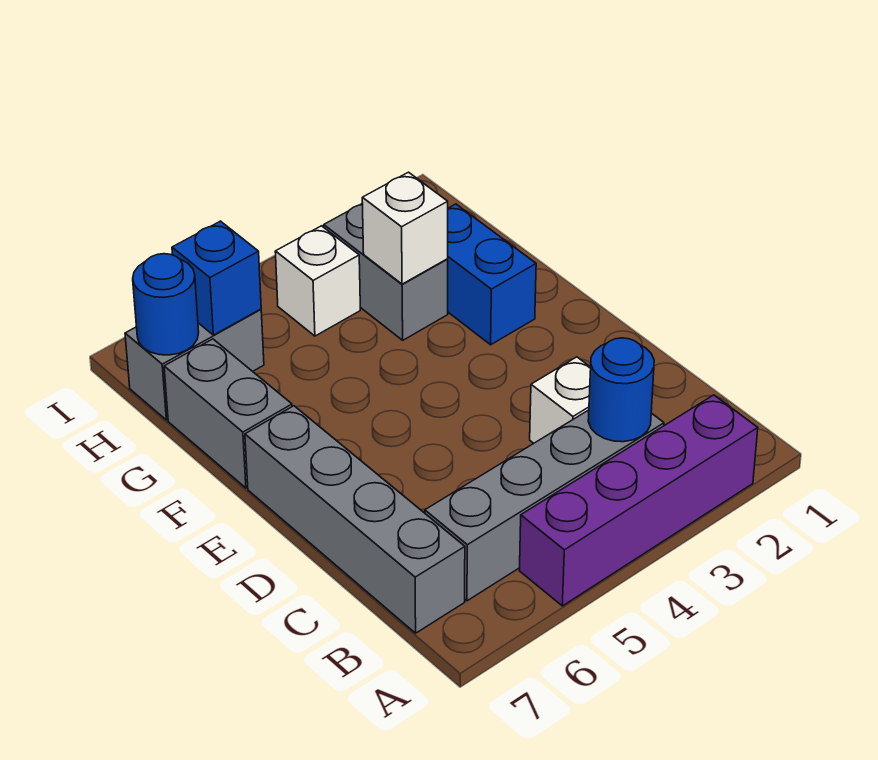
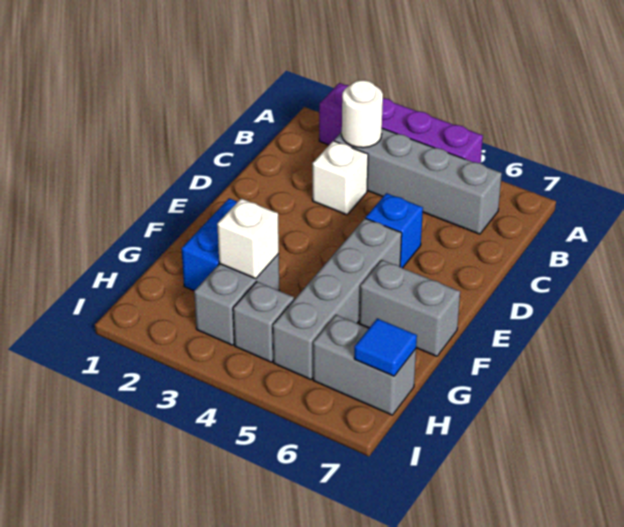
blue round brick B3 level 2 -> white round brick B3 level 2
grey brick B7:E7 level 1 -> grey brick E5:H5 level 1
grey brick F7:G7 level 1 -> grey brick F6:F7 level 1
white brick H4 level 1 -> grey brick H4 level 1
blue brick H6 level 2 -> blue brick D5 level 1
blue round brick H7 level 2 -> blue tile H7 level 2

